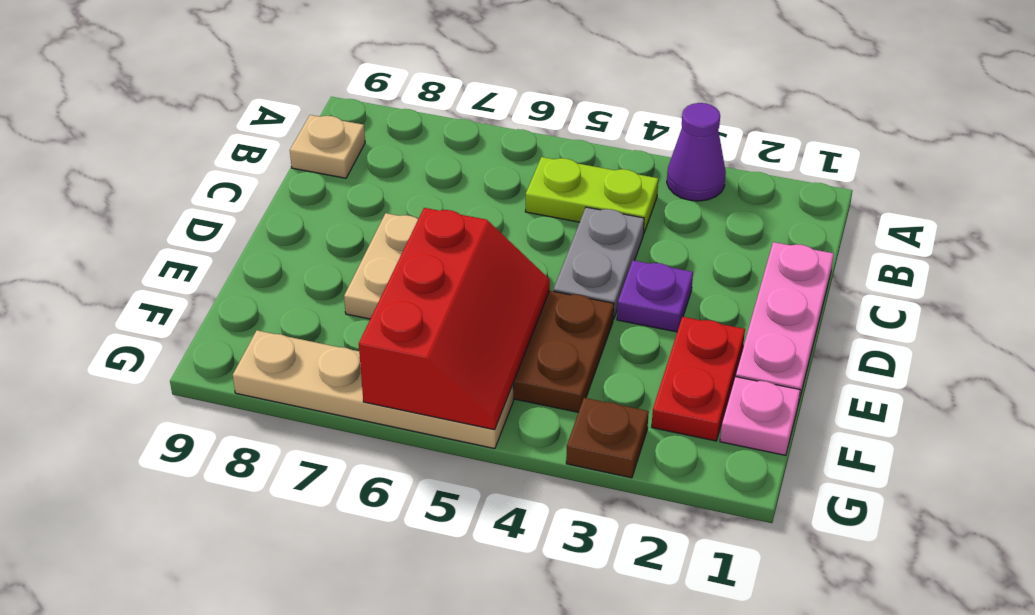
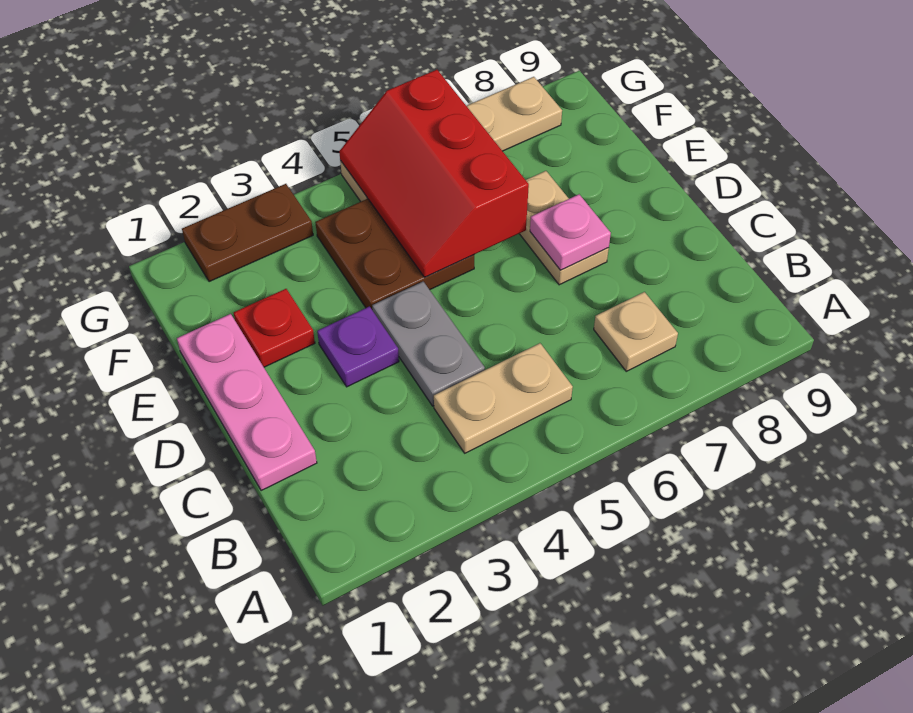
purple cone A3 level 1 -> none
lime plate B4:B5 level 1 -> tan plate B4:B5 level 1
tan plate B9 level 1 -> tan plate B7 level 1
red plate E2:F2 level 1 -> red plate E2 level 1
pink plate F1 level 1 -> pink plate D7 level 2
brown plate G3 level 1 -> brown plate G2:G3 level 1

